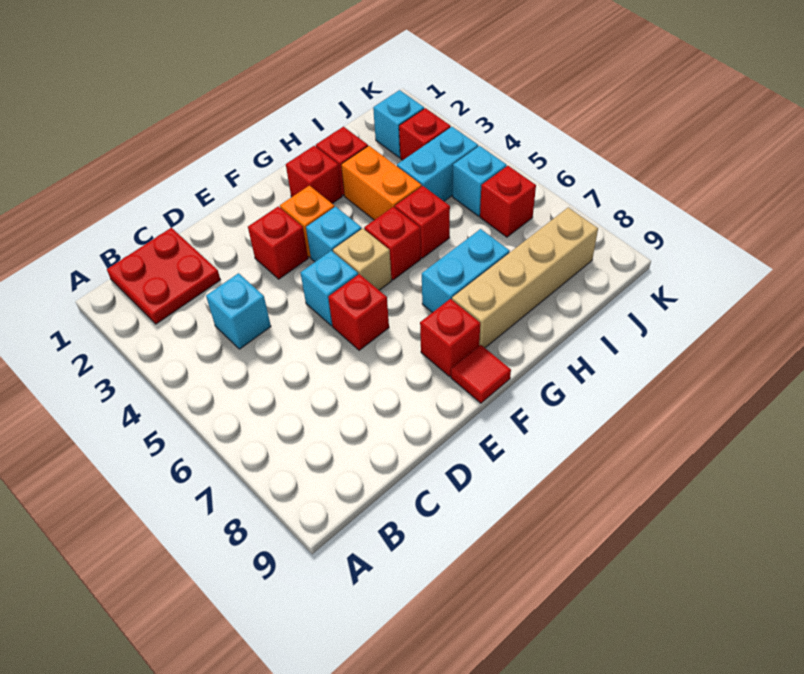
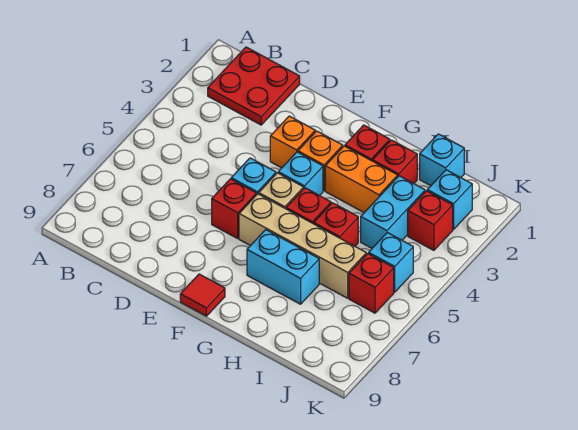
cyan brick C4 level 1 -> cyan brick I1 level 1
red brick E3 level 1 -> orange brick E3 level 1
red brick F8 level 1 -> none
tan brick G8:J8 level 1 -> tan brick F6:I6 level 1
orange brick H3:H4 level 1 -> orange brick G3:H3 level 1
cyan brick I4:J4 level 1 -> cyan brick I3:I4 level 1

